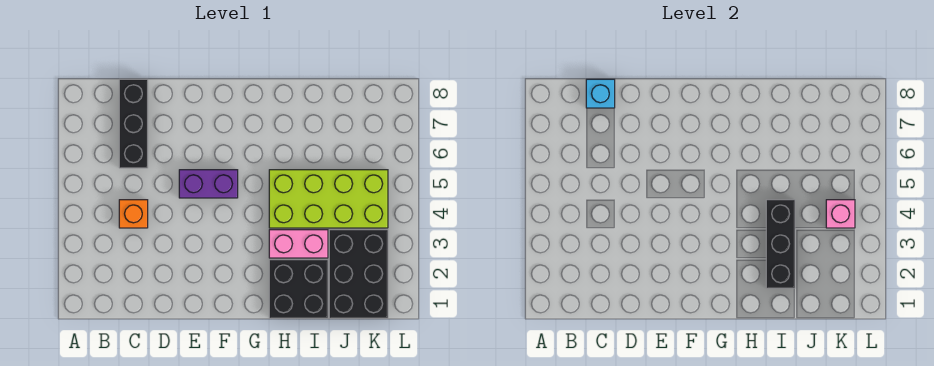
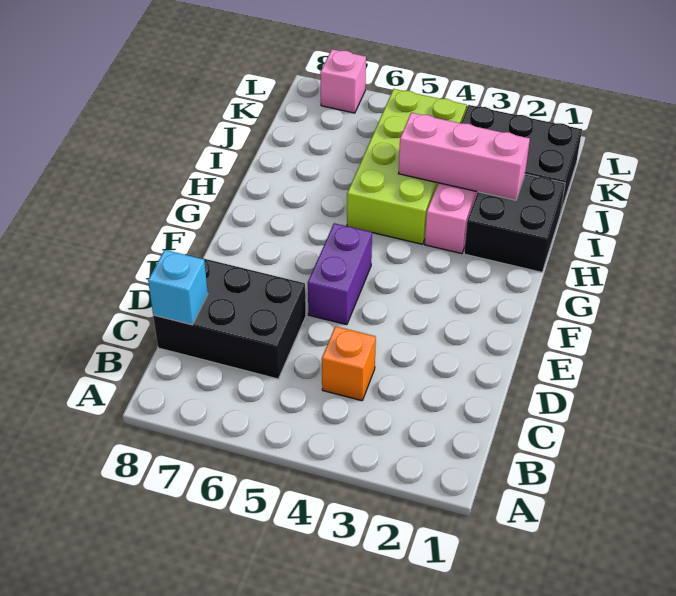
black brick C6:C8 level 1 -> black brick C6:D8 level 1
black brick I2:I4 level 2 -> pink brick I2:I4 level 2
pink brick K4 level 2 -> pink brick L7 level 1

